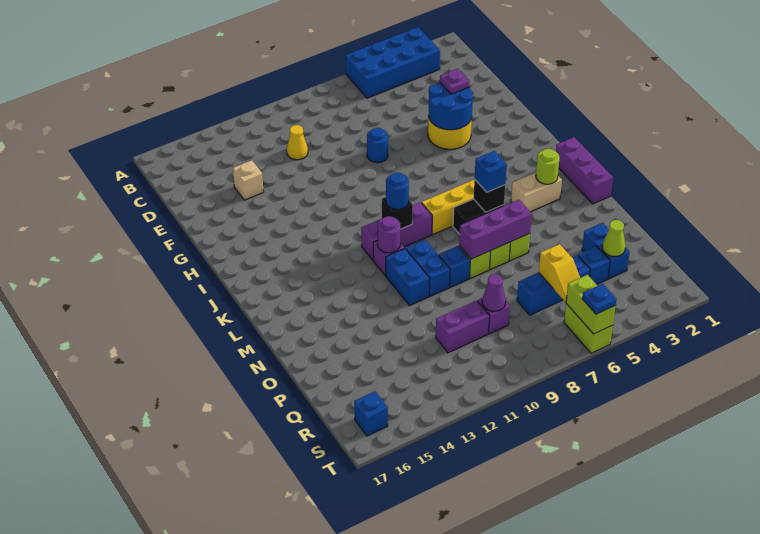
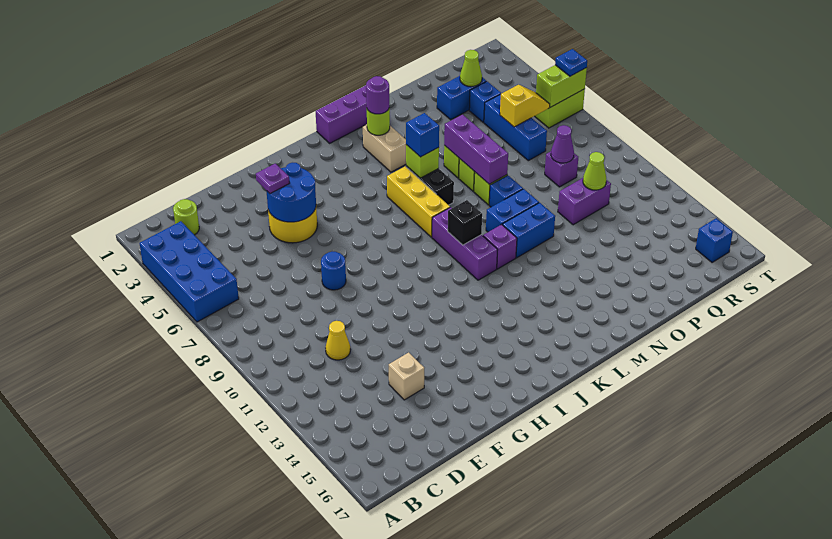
none -> lime round brick C2 level 1
blue round brick K10 level 3 -> none
black brick L6 level 2 -> lime brick L6 level 2
purple round brick L11 level 2 -> purple round brick L3 level 3
purple brick Q10:Q11 level 1 -> purple brick P11:Q11 level 1
none -> lime cone Q11 level 2

